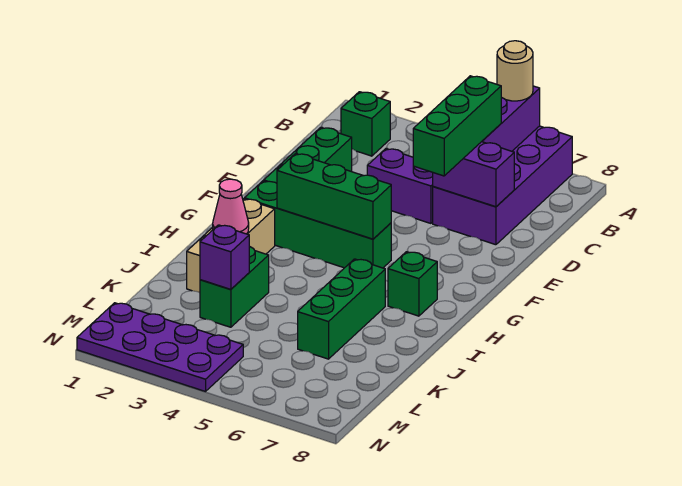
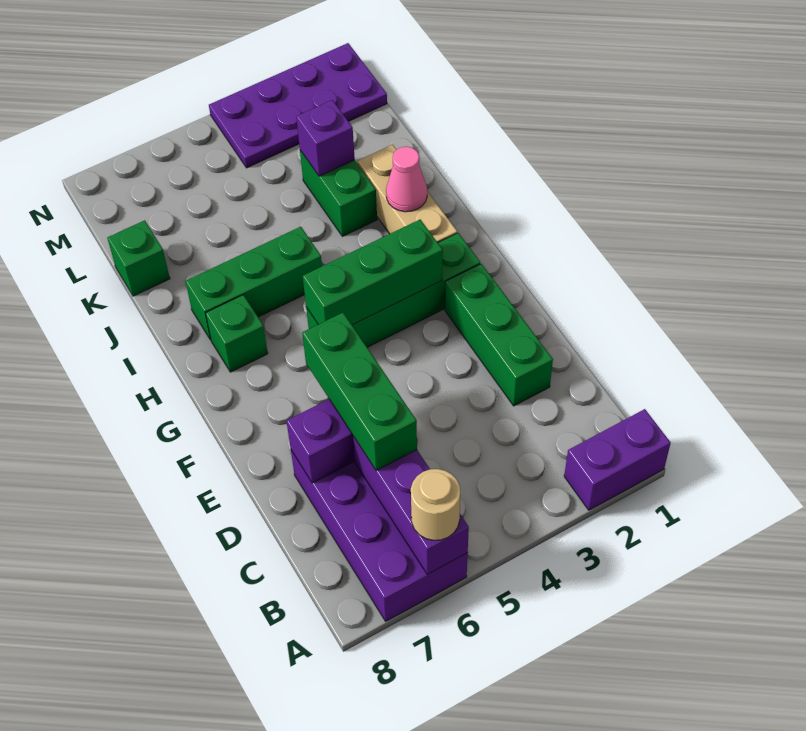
green brick B2 level 1 -> green brick K8 level 1
purple brick D4:D5 level 1 -> purple brick A1:A2 level 1
green brick I6:K6 level 1 -> green brick I5:I7 level 1

